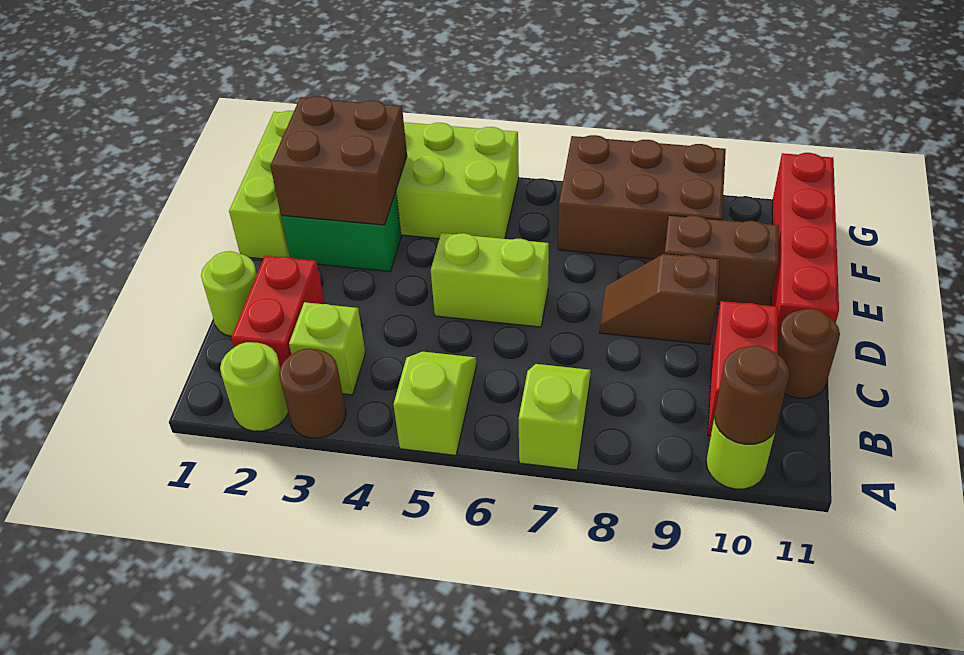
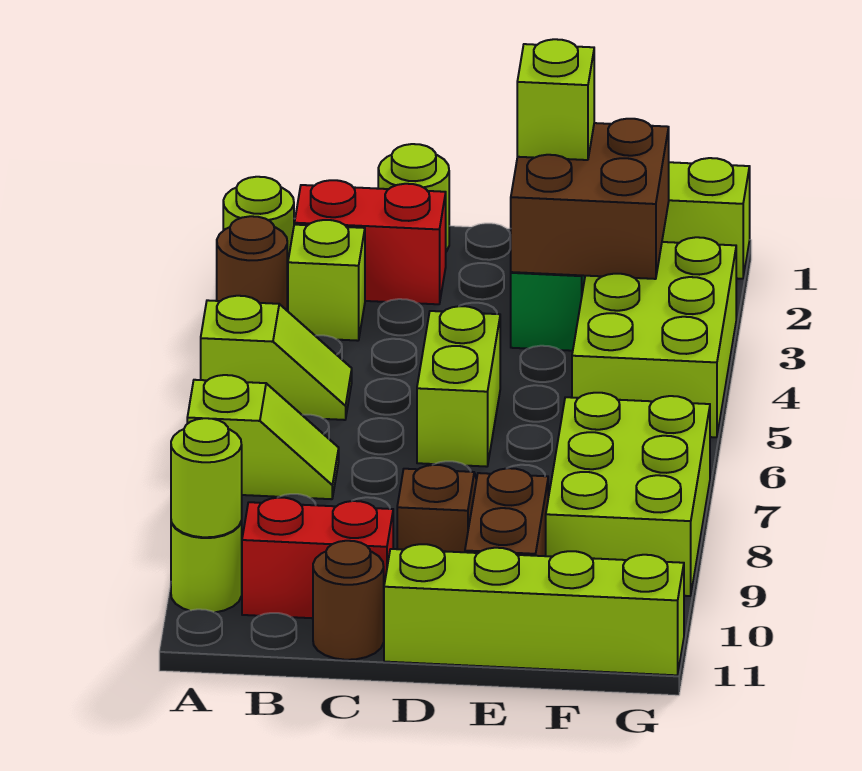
brown round brick A10 level 2 -> lime round brick A10 level 2
red brick D11:G11 level 1 -> lime brick D11:G11 level 1
none -> lime brick E2 level 3
brown brick F7:G9 level 1 -> lime brick F7:G9 level 1

